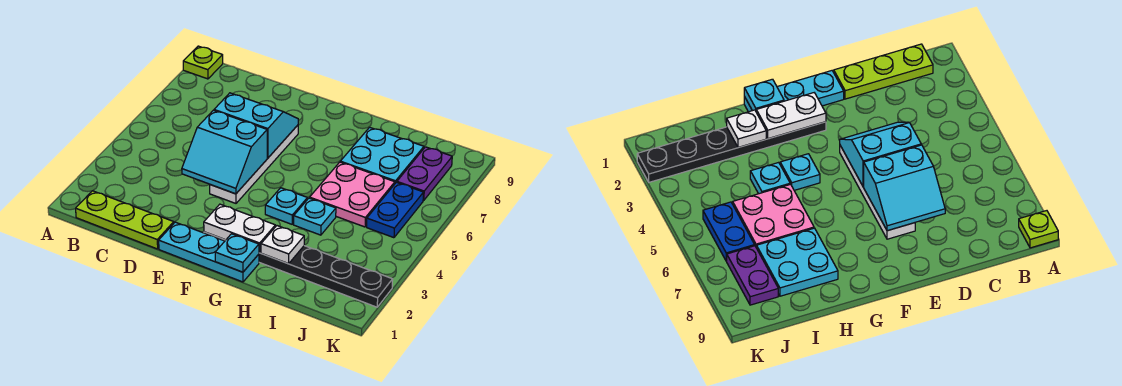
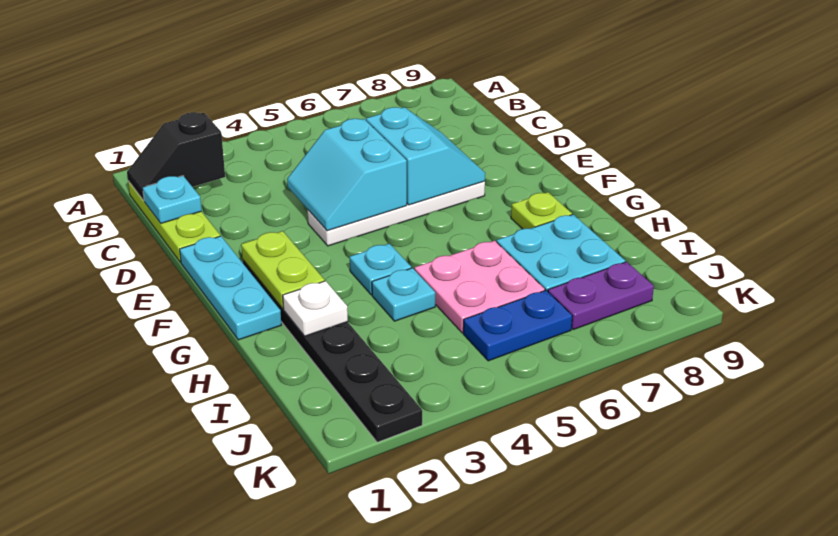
lime plate A9 level 1 -> lime plate G8 level 1
none -> black slope B1:B2 level 2 top 2
white plate F2:G2 level 2 -> lime plate F2:G2 level 2
cyan plate G1 level 2 -> cyan plate C1 level 2

